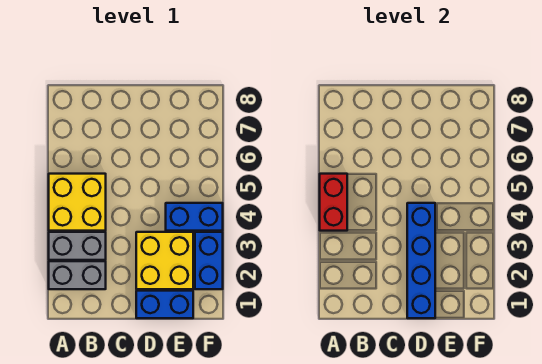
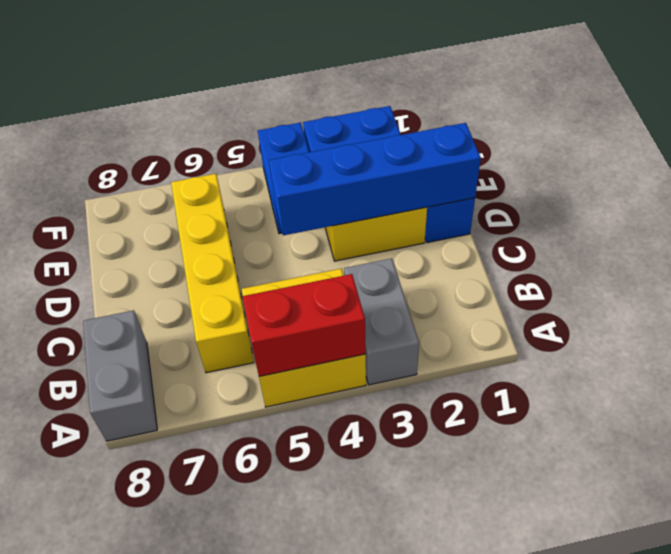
grey brick A2:B2 level 1 -> grey brick A8:B8 level 1
none -> yellow brick B6:E6 level 1

